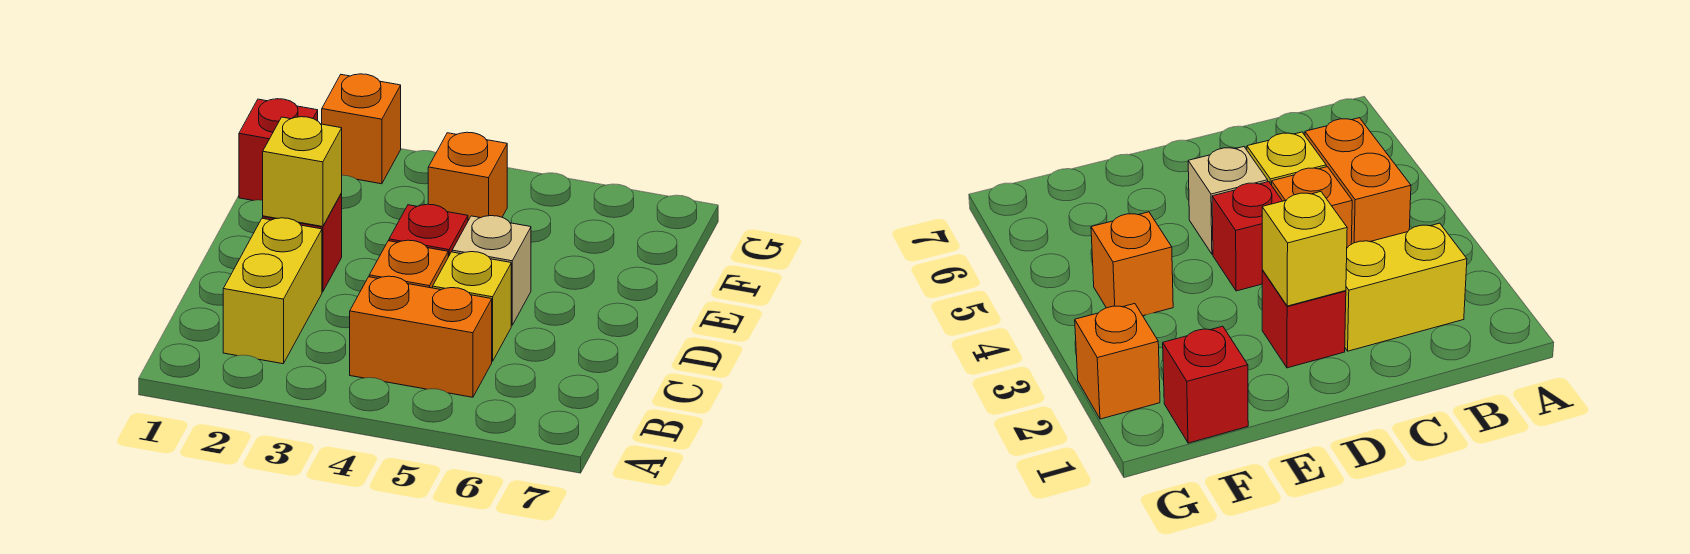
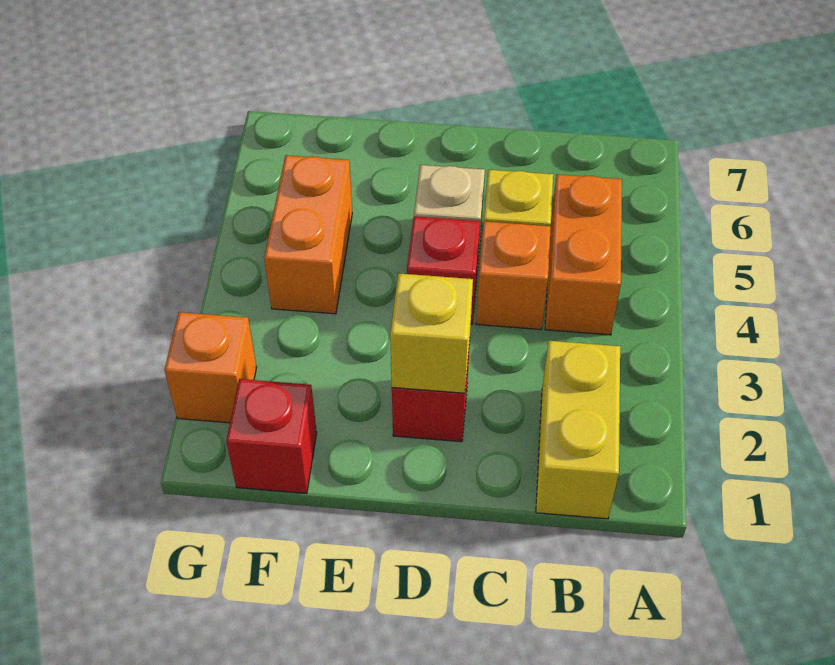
yellow brick B2:C2 level 1 -> yellow brick B1:B2 level 1
orange brick F4 level 1 -> orange brick F4:F5 level 1

